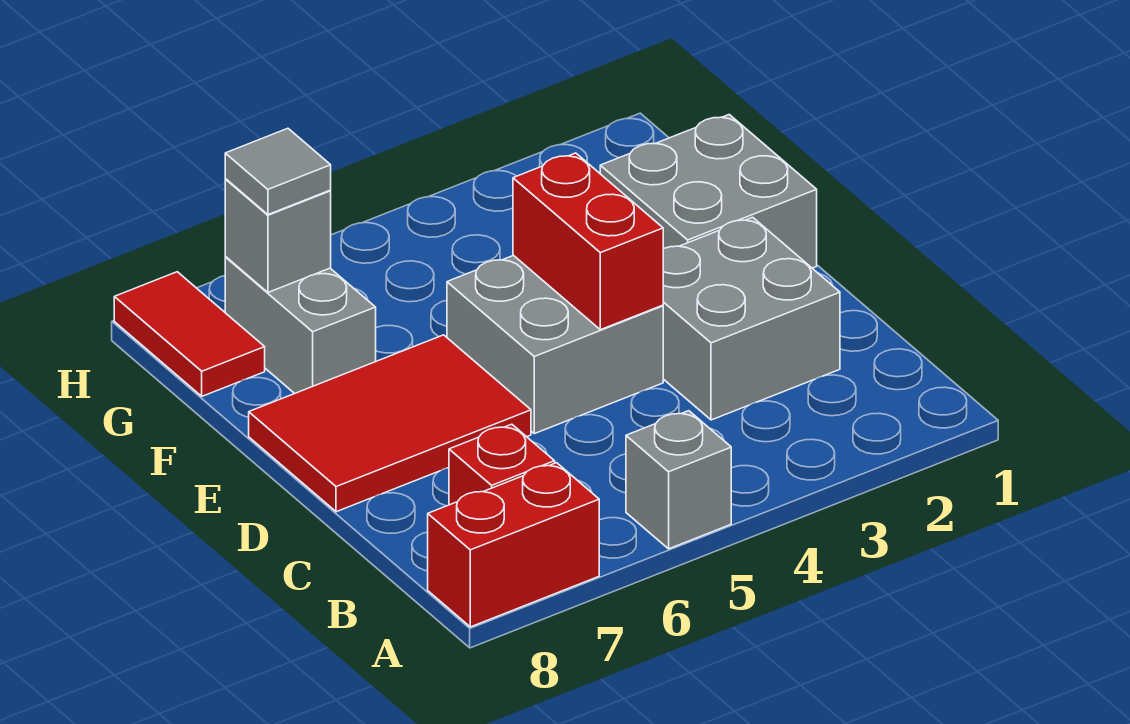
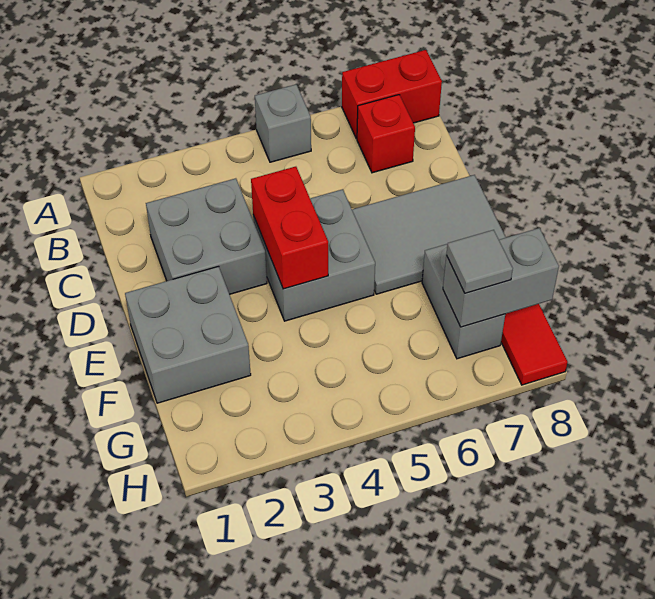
red tile D6:E8 level 1 -> grey tile D6:E8 level 1
grey brick G7 level 2 -> grey brick G7:G8 level 2

